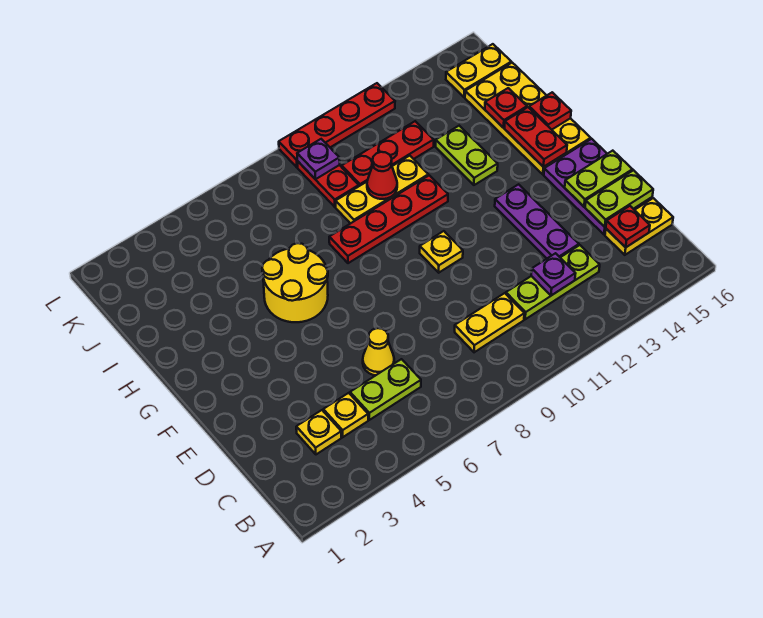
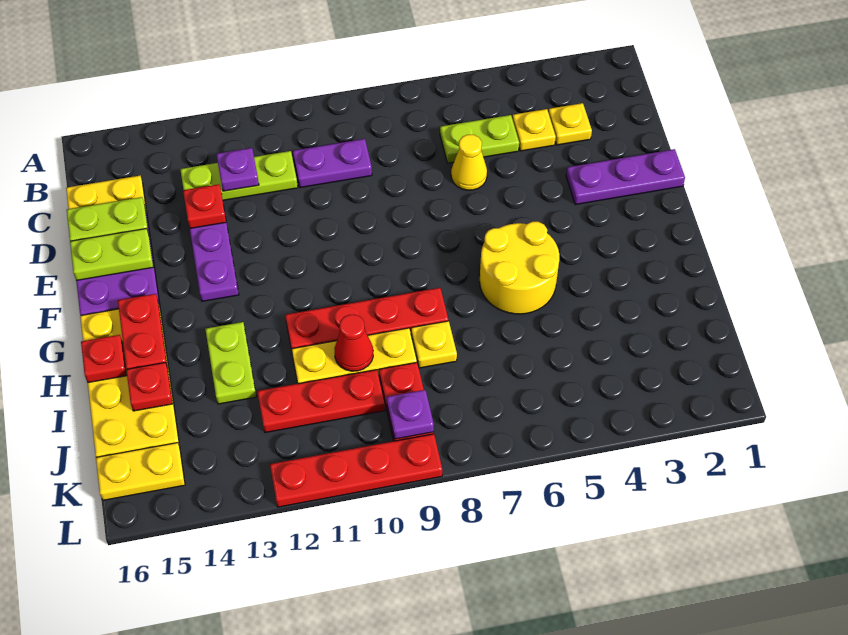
yellow plate C9:C10 level 1 -> purple plate C9:C10 level 1
red plate C15 level 2 -> red plate D13 level 2
none -> purple plate E1:E3 level 1
yellow plate F10 level 1 -> yellow plate I8 level 1

